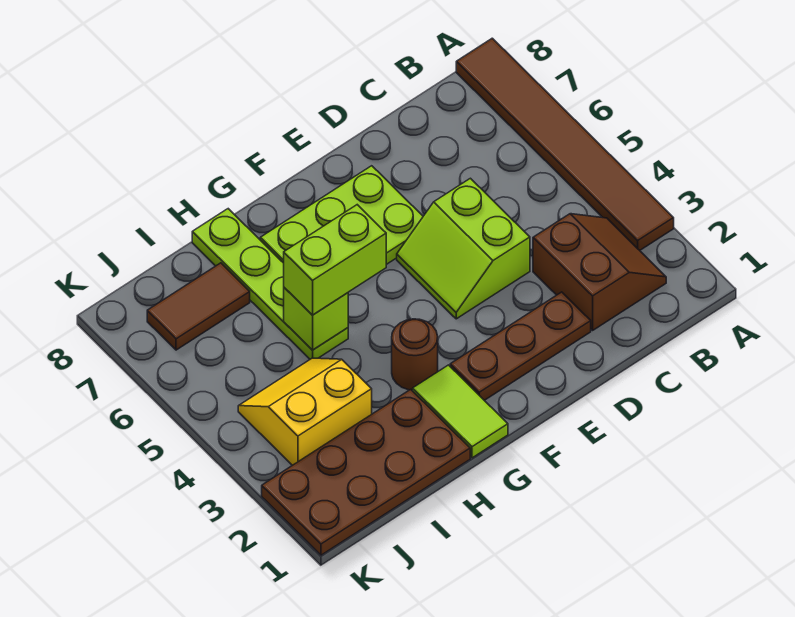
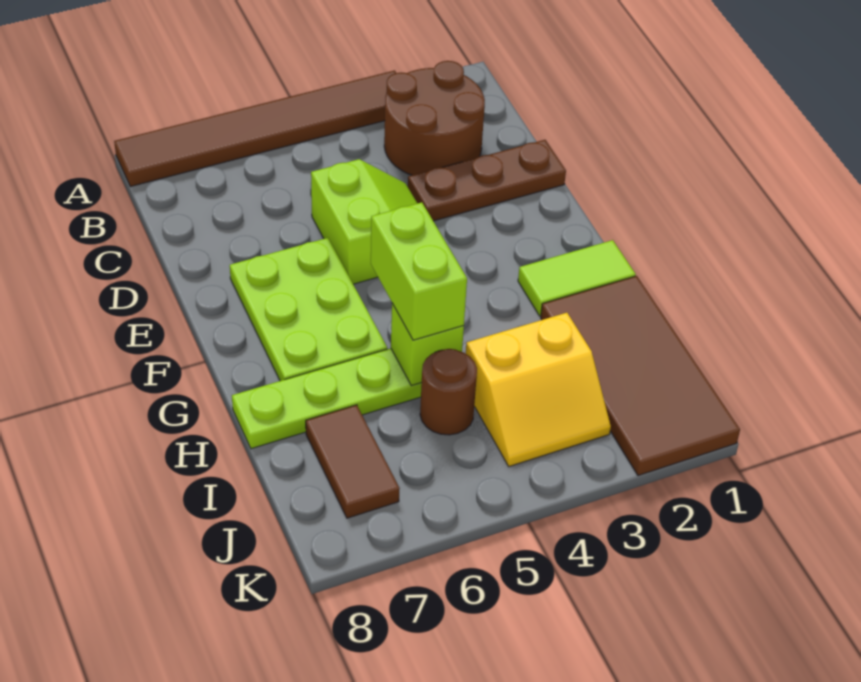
brown slope B2:C3 level 1 top C -> brown round brick B2:C3 level 1
brown plate D2:F2 level 1 -> brown plate D1:D3 level 1
lime slope D4:E5 level 1 top D -> lime slope D4:E5 level 1 top 5
brown round brick G3 level 1 -> brown round brick I5 level 1
brown plate H1:K2 level 1 -> brown tile H1:K2 level 1
yellow slope I3:J4 level 1 top 3 -> yellow slope I3:J4 level 1 top I

